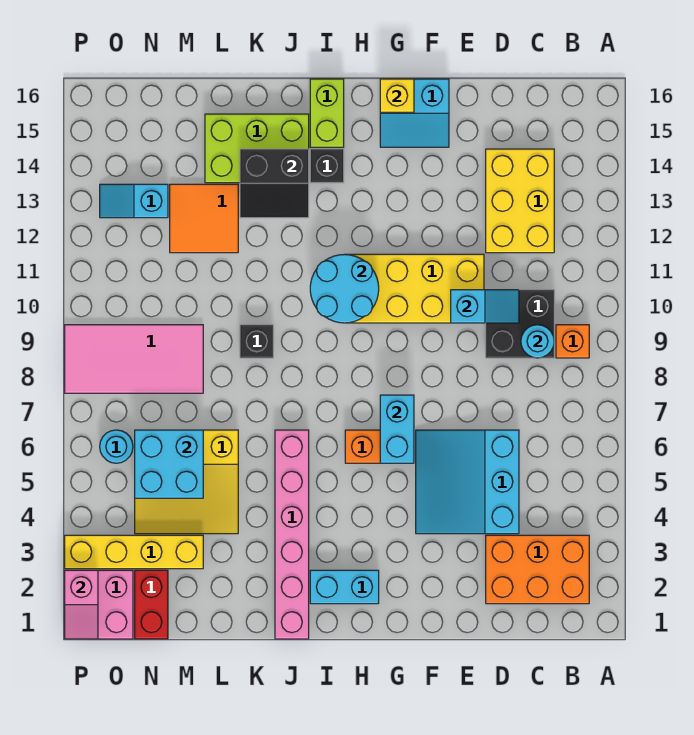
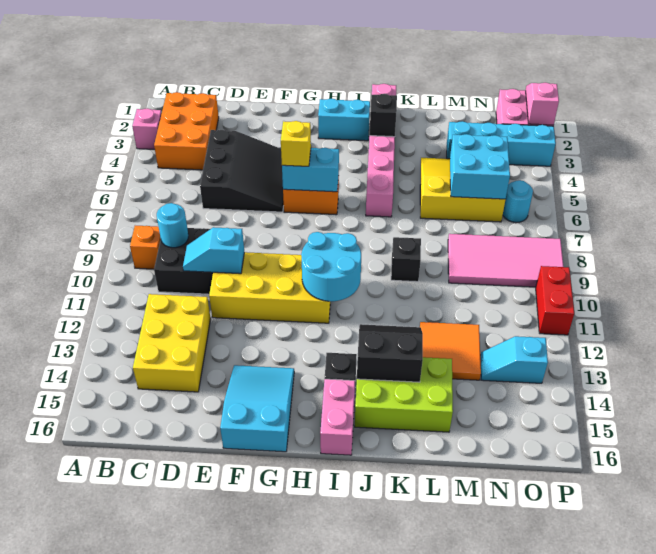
none -> pink brick A3 level 1
orange brick B2:D3 level 1 -> orange brick B2:C4 level 1
cyan slope D4:F6 level 1 top D -> black slope D4:F6 level 1 top D
cyan slope F15:G16 level 1 top 16 -> cyan slope F14:G16 level 1 top 16
cyan brick G6:G7 level 2 -> cyan brick G6:H6 level 2
yellow brick G16 level 2 -> yellow brick G6 level 3
lime brick I15:I16 level 1 -> pink brick I15:I16 level 1
none -> black brick J3 level 2
yellow brick M3:P3 level 1 -> cyan brick M3:P3 level 1
red brick N1:N2 level 1 -> red brick P10:P11 level 1
cyan slope N13:O13 level 1 top N -> cyan slope N13:O13 level 1 top O

